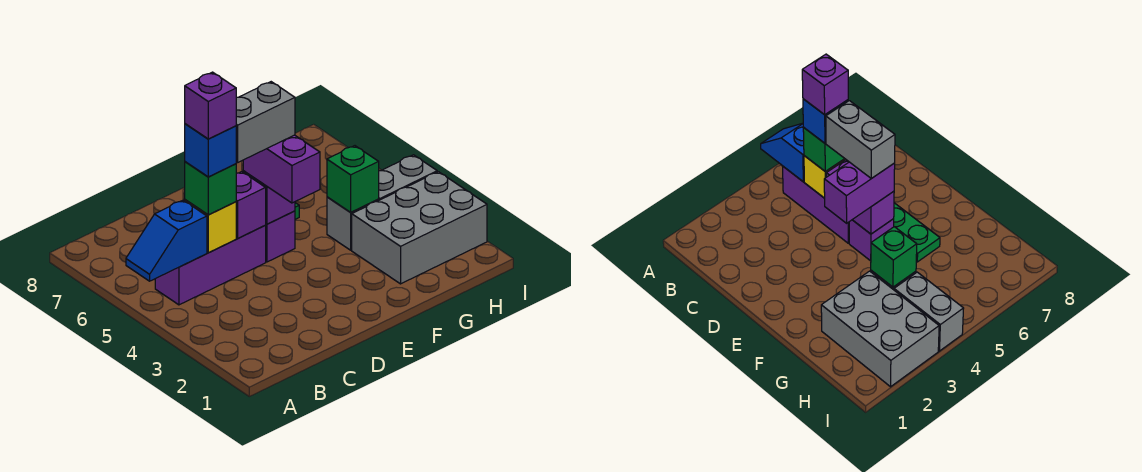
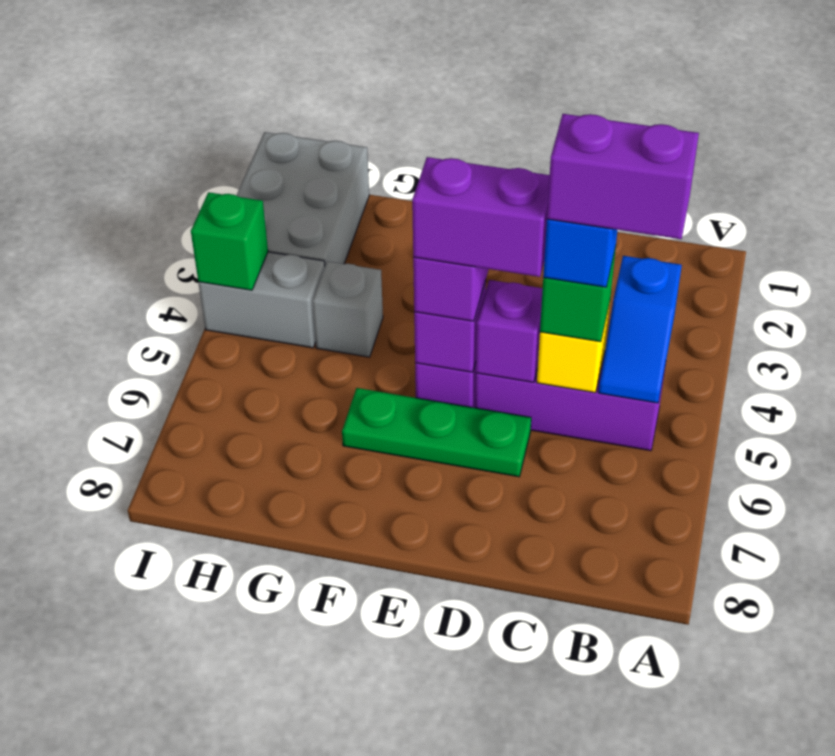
blue slope A5:B5 level 2 top B -> blue slope B4:B5 level 2 top 4
purple brick C5 level 5 -> purple brick B5:C5 level 5
grey brick D5:E5 level 4 -> purple brick D5:E5 level 4
grey brick G2:I3 level 1 -> grey brick H1:I3 level 1
green brick G4 level 2 -> green brick I4 level 2

